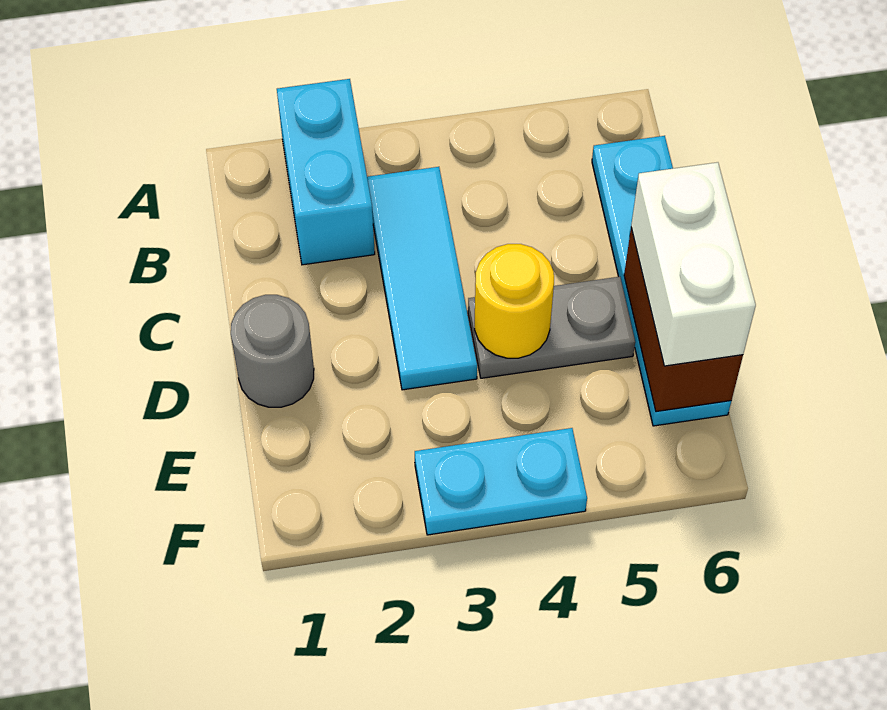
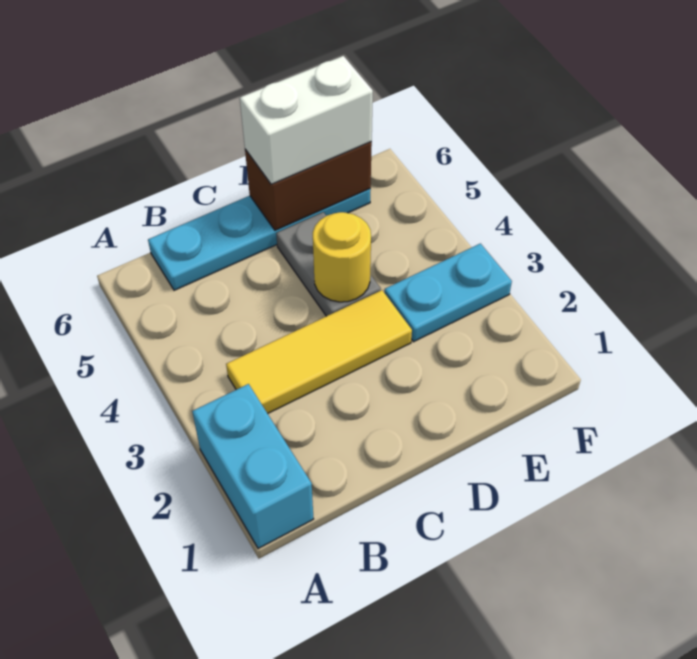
cyan brick A2:B2 level 1 -> cyan brick A1:A2 level 1
cyan tile B3:D3 level 1 -> yellow tile B3:D3 level 1
grey round brick D1 level 1 -> none
cyan plate F3:F4 level 1 -> cyan plate E3:F3 level 1

